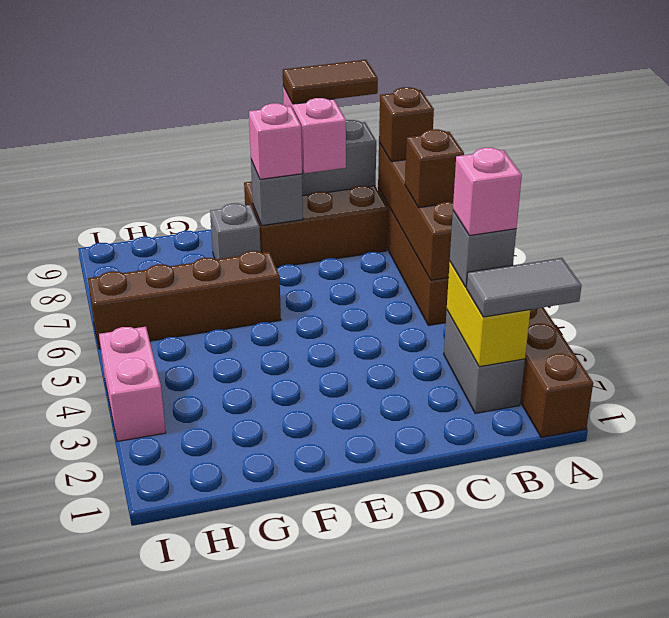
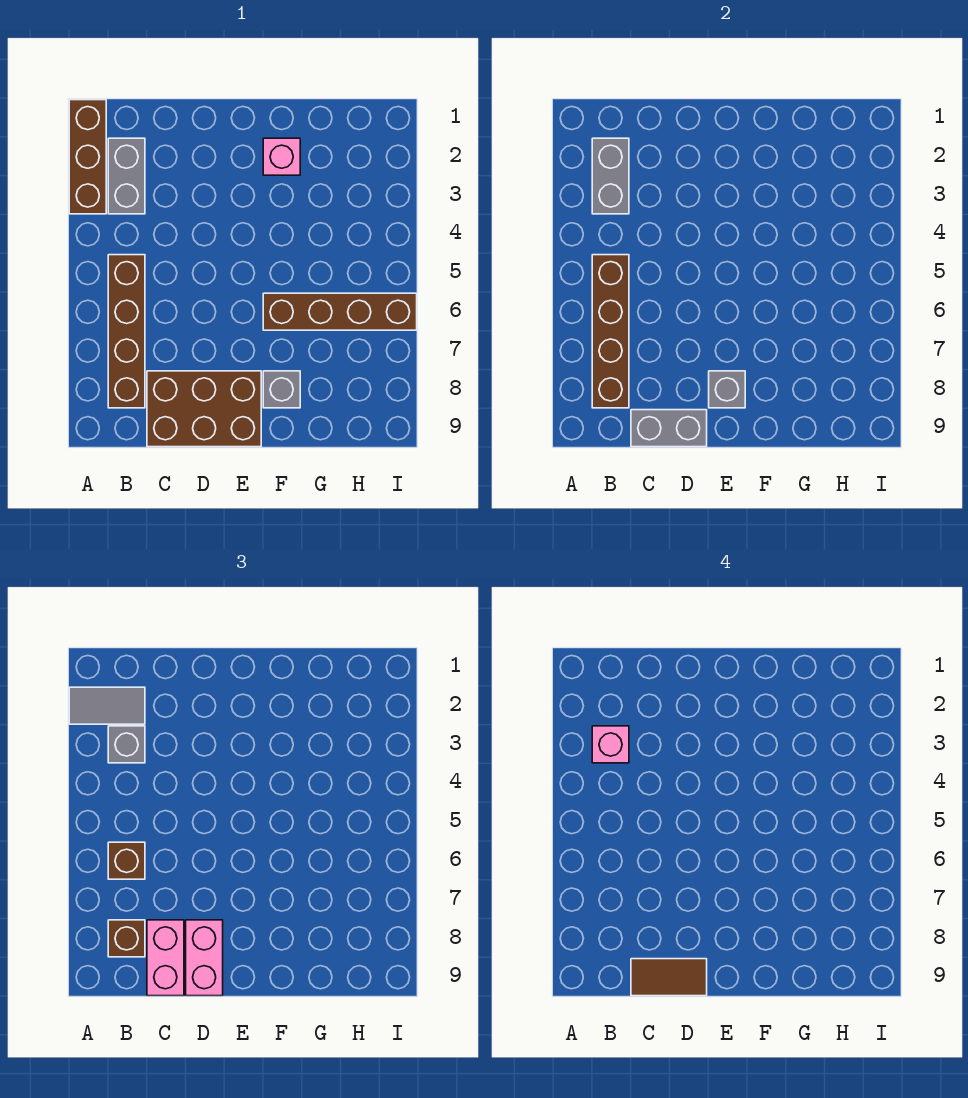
yellow brick B2:B3 level 2 -> grey brick B2:B3 level 2
pink brick E8 level 3 -> pink brick F2 level 1
pink brick I3:I4 level 1 -> pink brick C8:C9 level 3

